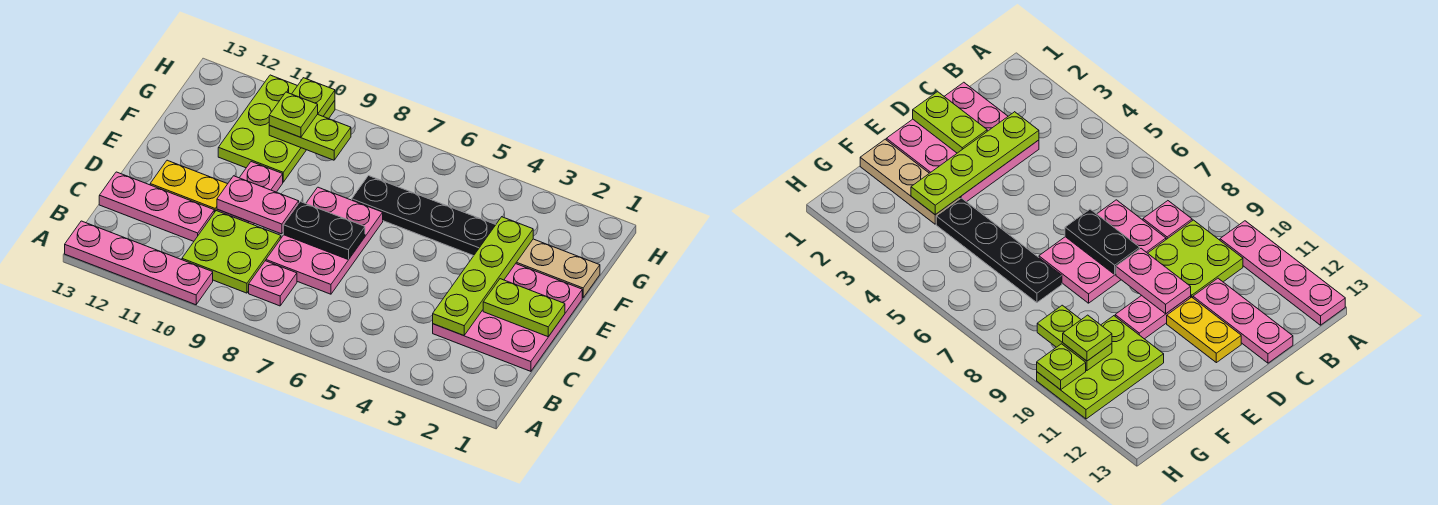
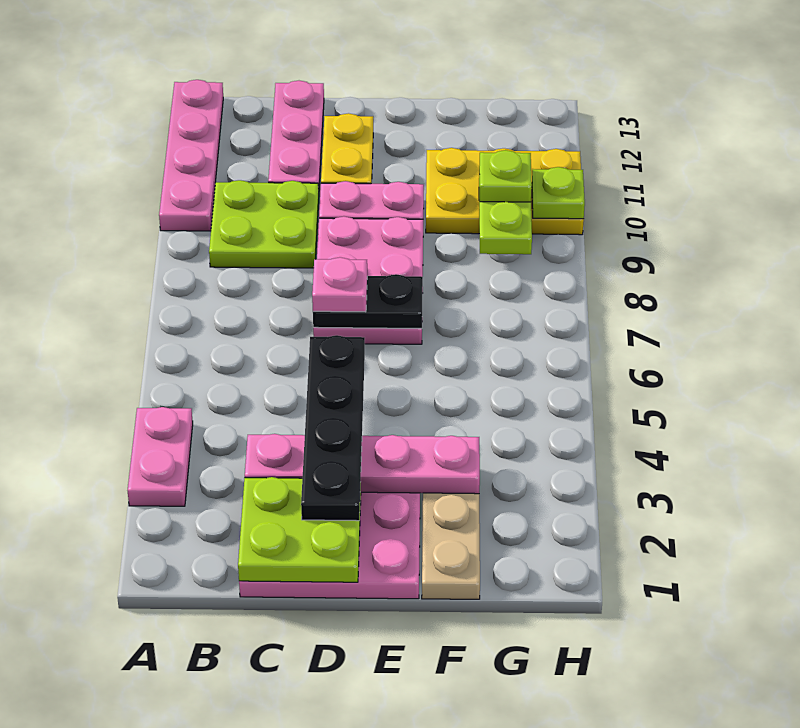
pink plate B8 level 1 -> pink plate D7 level 3
lime plate C3:F3 level 2 -> pink plate C3:F3 level 2
pink plate C7:E8 level 1 -> pink plate D7:E9 level 1
lime plate D1:D2 level 2 -> lime plate C1:D2 level 2
black plate D7:D8 level 2 -> black plate D7:E7 level 2
pink plate D9:D10 level 2 -> pink plate A3:A4 level 1
black plate F4:F7 level 1 -> black plate D2:D5 level 3
lime plate F10:H11 level 1 -> yellow plate F10:H11 level 1

